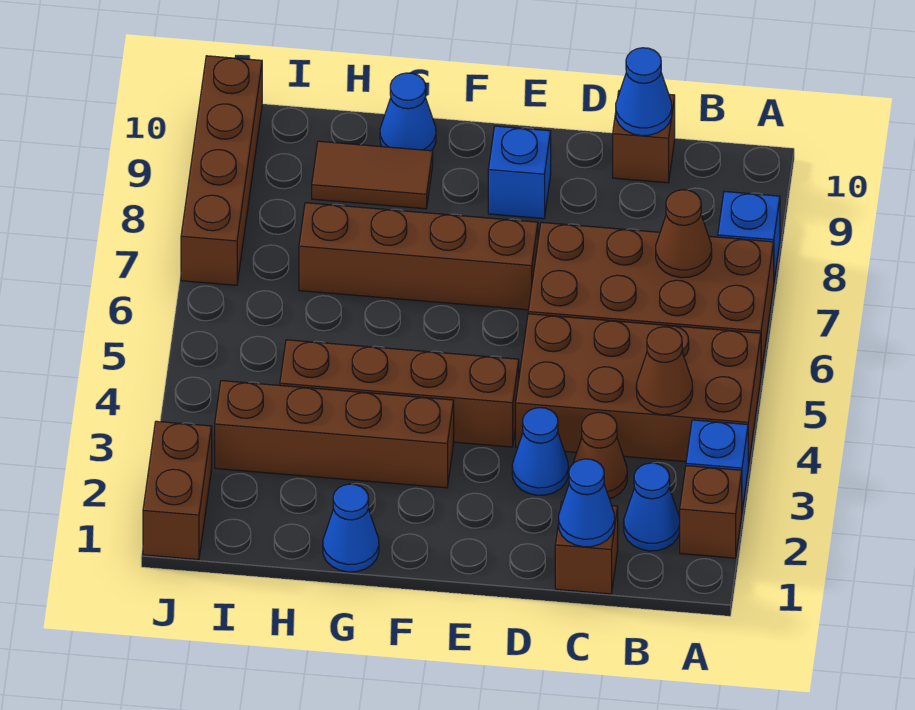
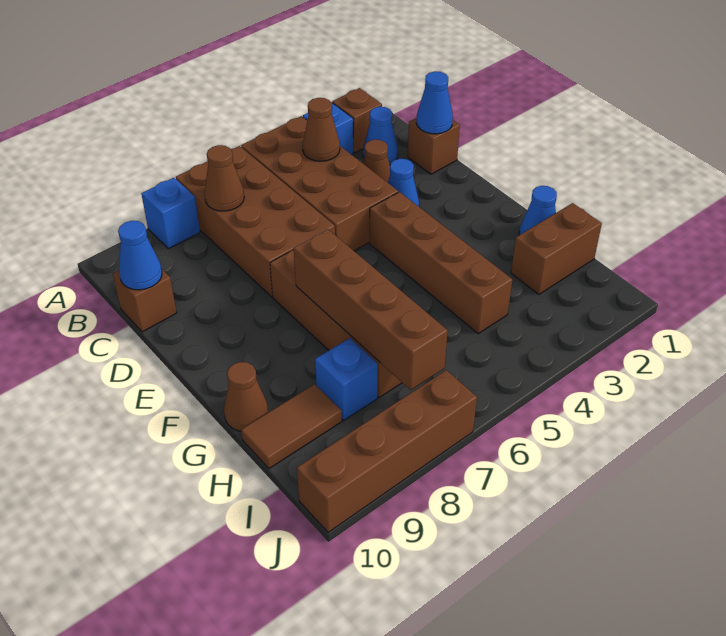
blue brick E9 level 1 -> blue brick H8 level 1
brown brick F3:I3 level 1 -> brown brick F7:I7 level 2
brown tile G9:H9 level 1 -> brown tile H9:H10 level 1
blue cone G10 level 1 -> brown cone G10 level 1
brown brick J1:J2 level 1 -> brown brick H1:H2 level 1

